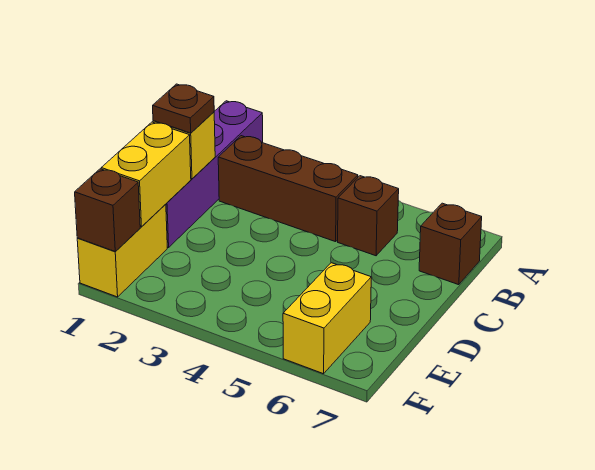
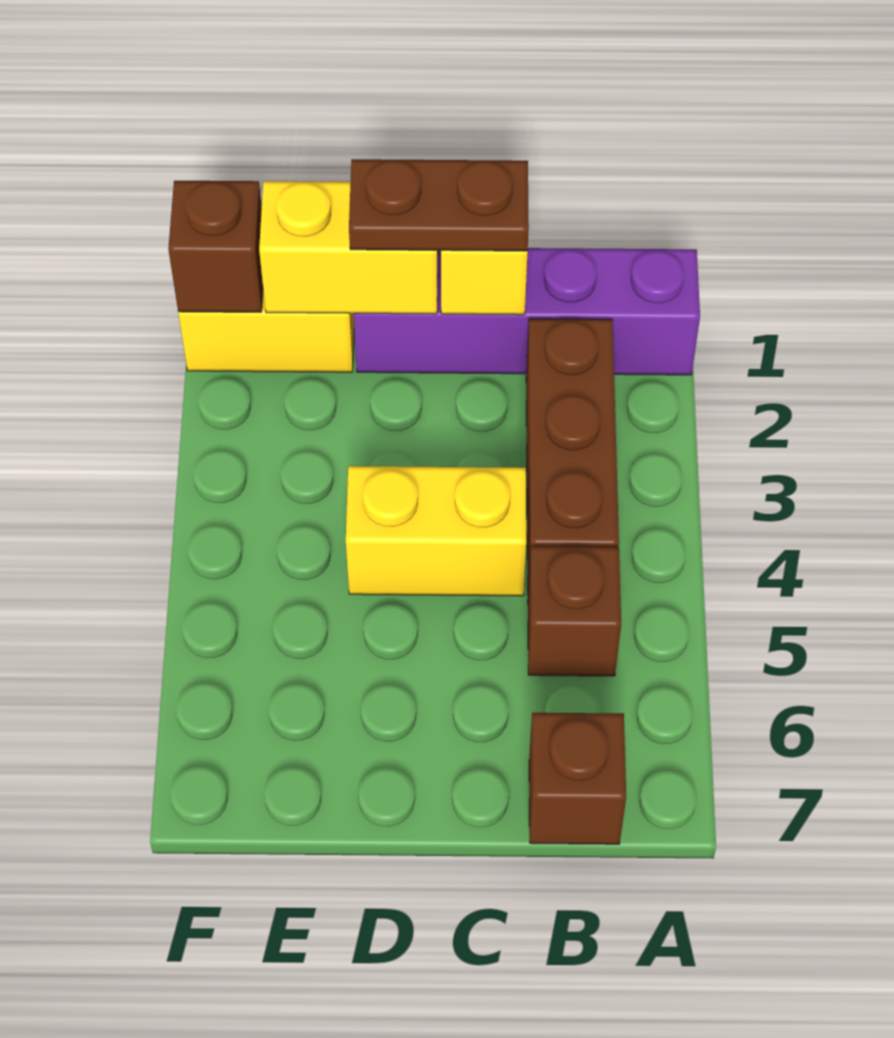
brown plate C1 level 3 -> brown plate C1:D1 level 3
yellow brick E6:F6 level 1 -> yellow brick C4:D4 level 1

